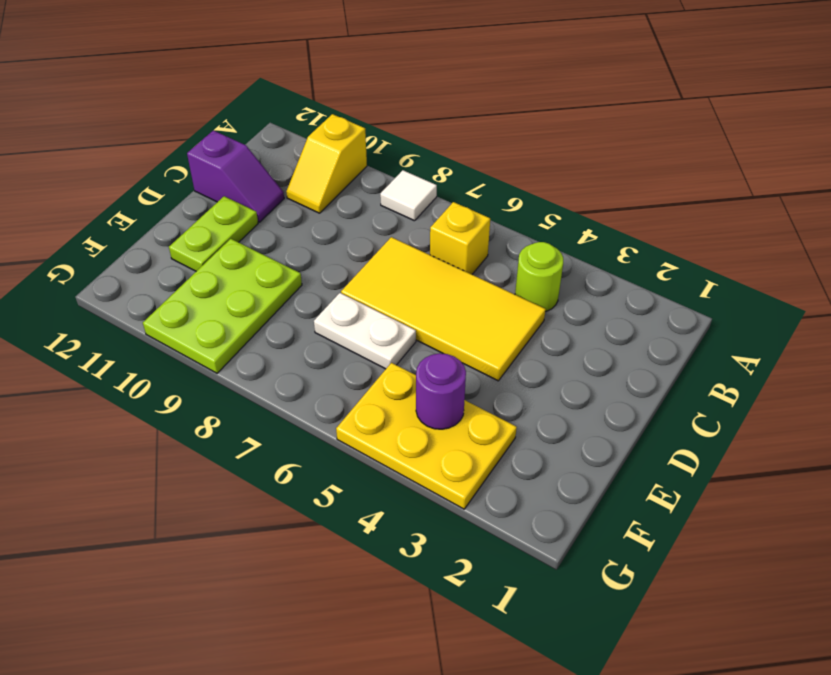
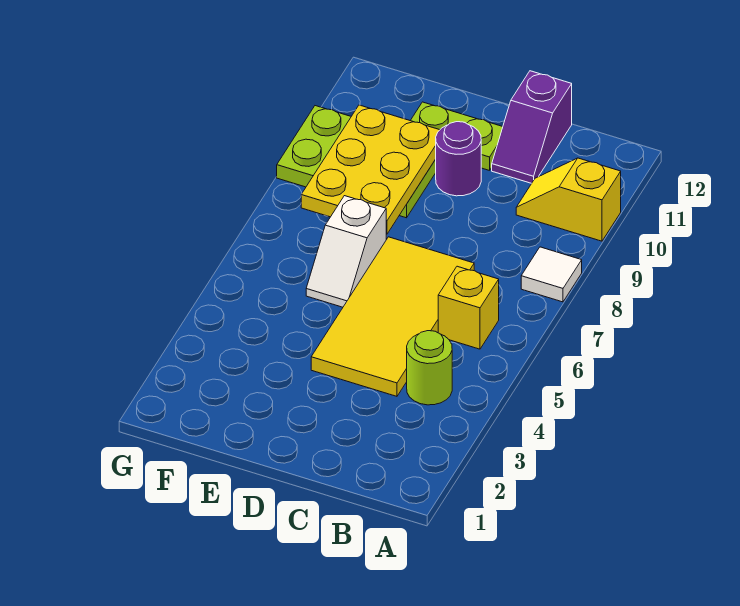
white plate E6:E7 level 1 -> white slope E6:E7 level 1 top 7
yellow plate F3:G5 level 1 -> yellow plate E8:F10 level 2
purple round brick F4 level 2 -> purple round brick D10 level 1

